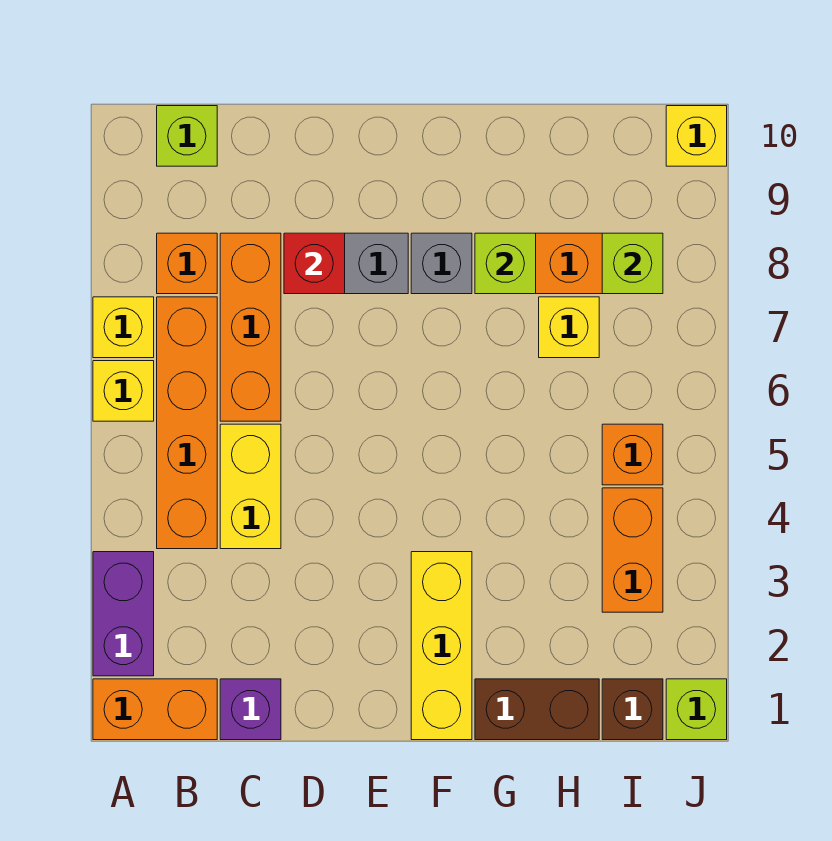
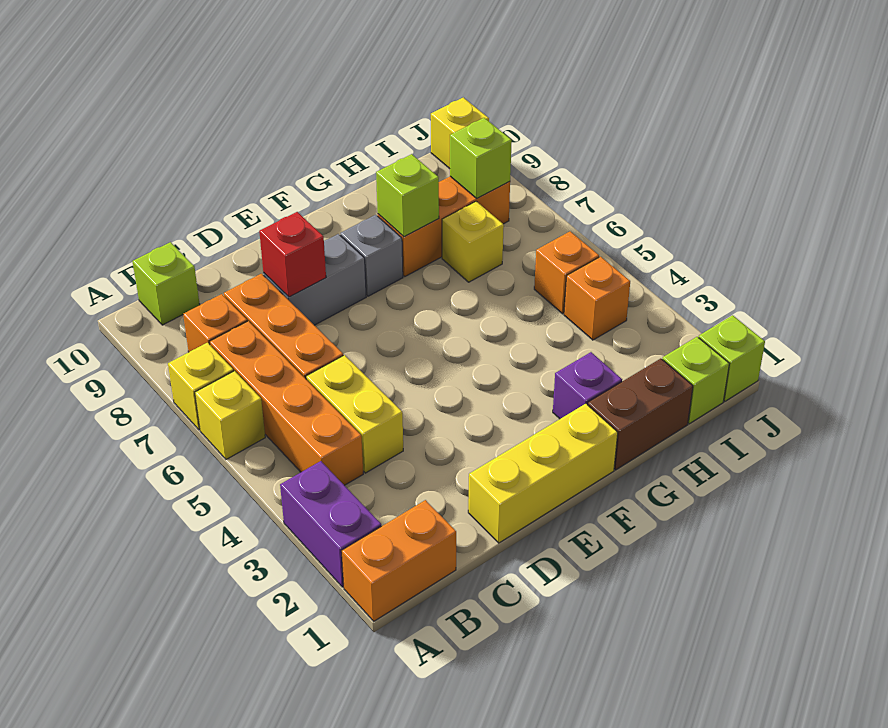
purple brick C1 level 1 -> purple brick G2 level 1
yellow brick F1:F3 level 1 -> yellow brick D1:F1 level 1
brown brick I1 level 1 -> lime brick I1 level 1
orange brick I3:I4 level 1 -> orange brick I4 level 1

